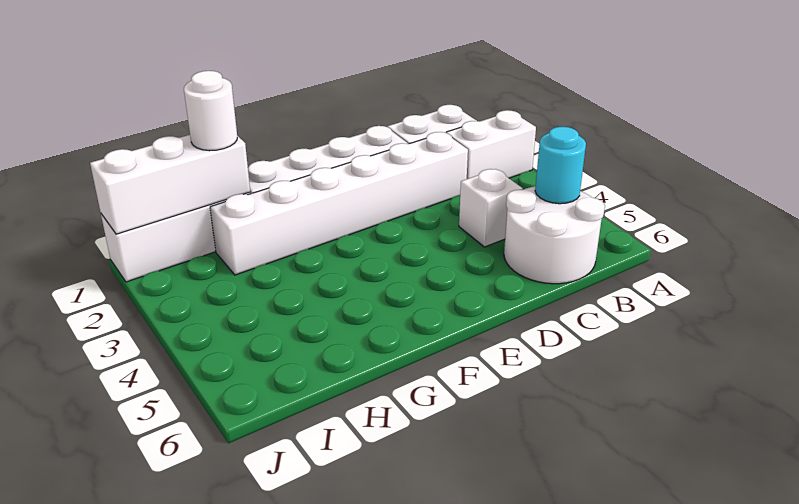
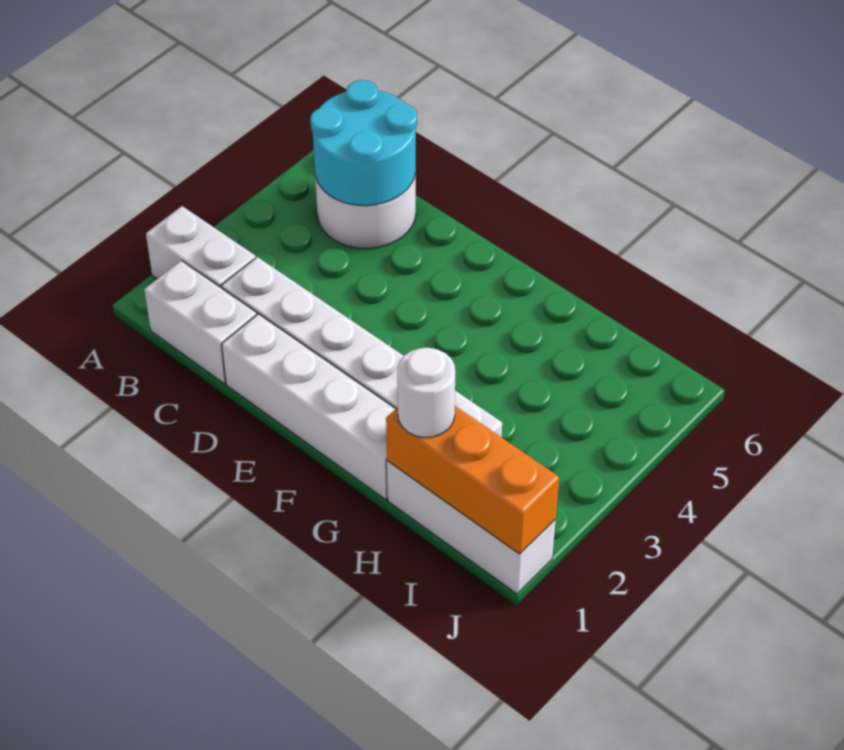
cyan round brick B5 level 2 -> cyan round brick B5:C6 level 2
white brick C4 level 1 -> none
white brick H1:J1 level 2 -> orange brick H1:J1 level 2

